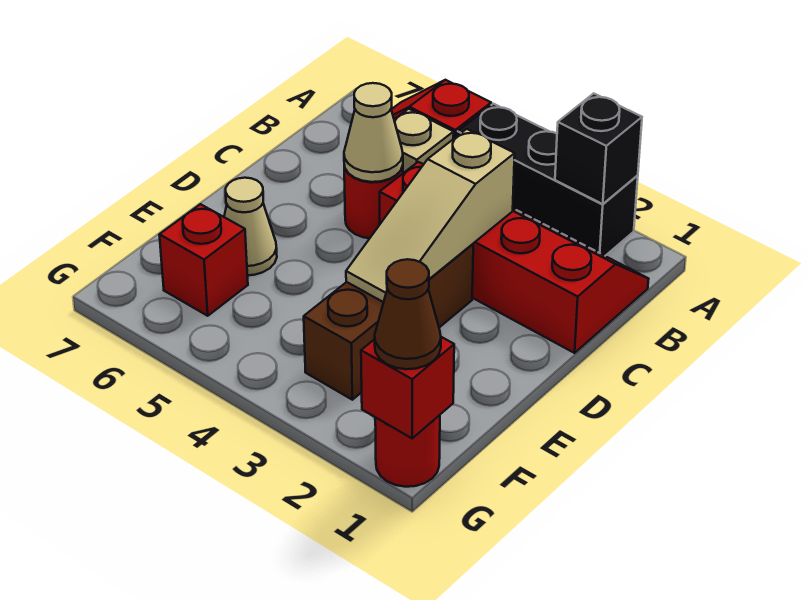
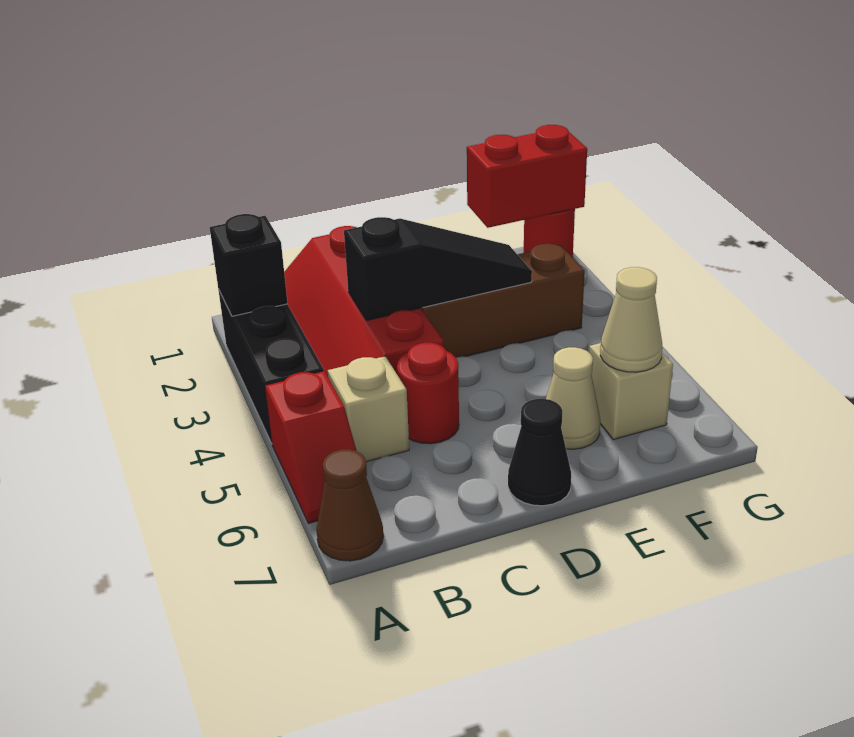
tan slope C3:E3 level 2 top C -> black slope C3:E3 level 2 top C
tan cone C5 level 2 -> tan cone F6 level 2
none -> black cone D7 level 1
red brick F6 level 1 -> tan brick F6 level 1
red brick G1 level 2 -> red brick F1:G1 level 2
brown cone G1 level 3 -> brown cone A7 level 1

